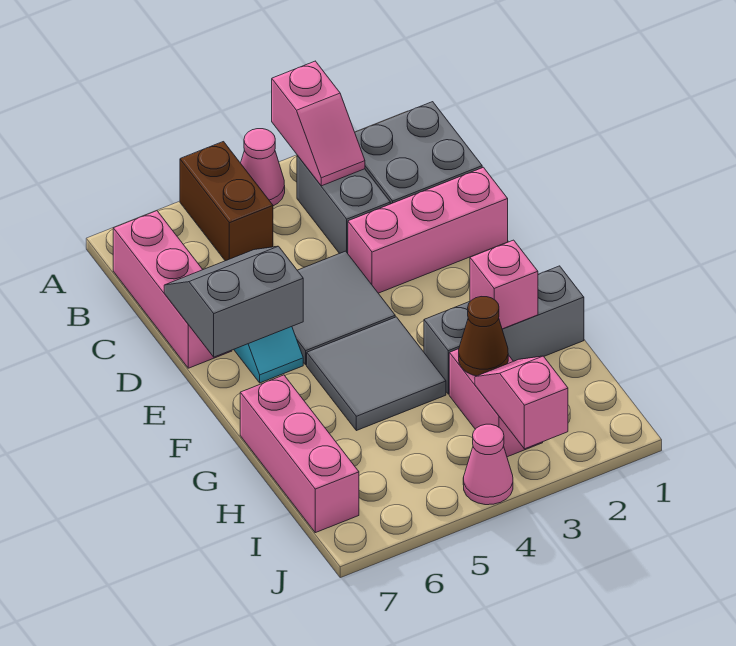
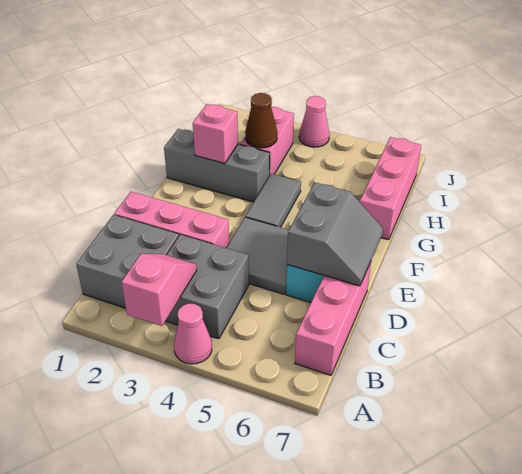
brown brick A5:B5 level 1 -> none
grey brick B3:C3 level 1 -> grey brick B3:C4 level 1
grey slope D6:E7 level 2 top E -> grey slope D6:E7 level 2 top 6
grey tile F4:G5 level 1 -> grey tile F4:G4 level 1
pink slope I3:J3 level 2 top J -> none

